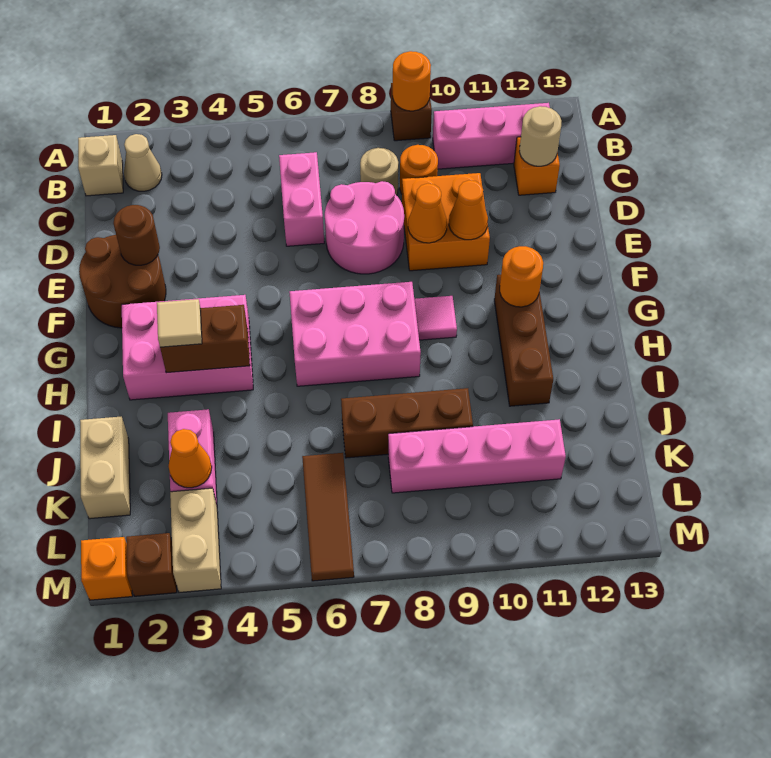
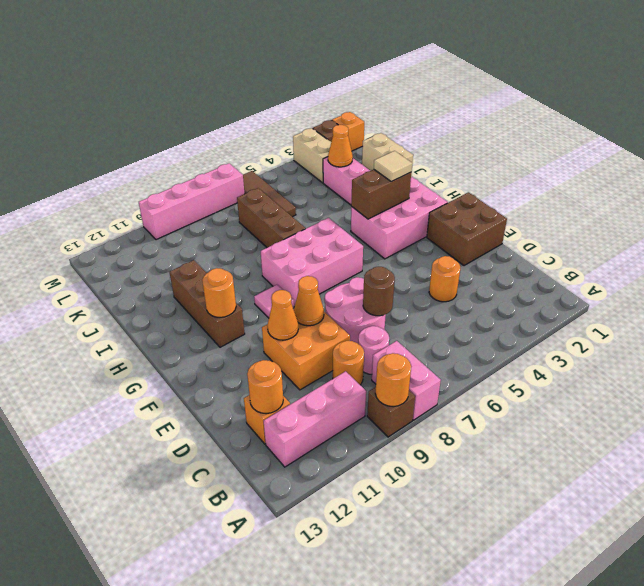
tan brick B1 level 1 -> none
tan cone B2 level 1 -> none
pink brick C6:D6 level 1 -> pink brick A8:B8 level 1
tan round brick C8 level 1 -> pink round brick C8 level 1
tan round brick C12 level 2 -> orange round brick C12 level 2
none -> orange round brick D4 level 1
brown round brick E1:F2 level 1 -> brown brick E1:F2 level 1
brown round brick E2 level 2 -> brown round brick D7 level 2
brown brick J7:J9 level 1 -> brown brick I7:K7 level 1
pink brick K8:K11 level 1 -> pink brick M7:M10 level 1

